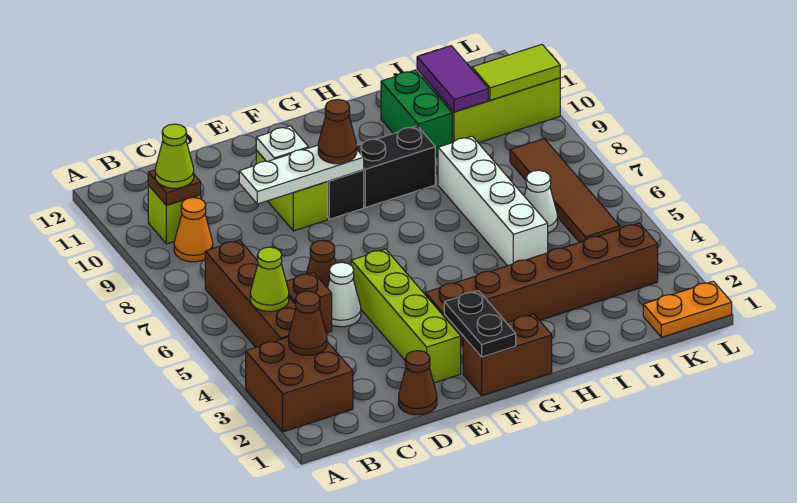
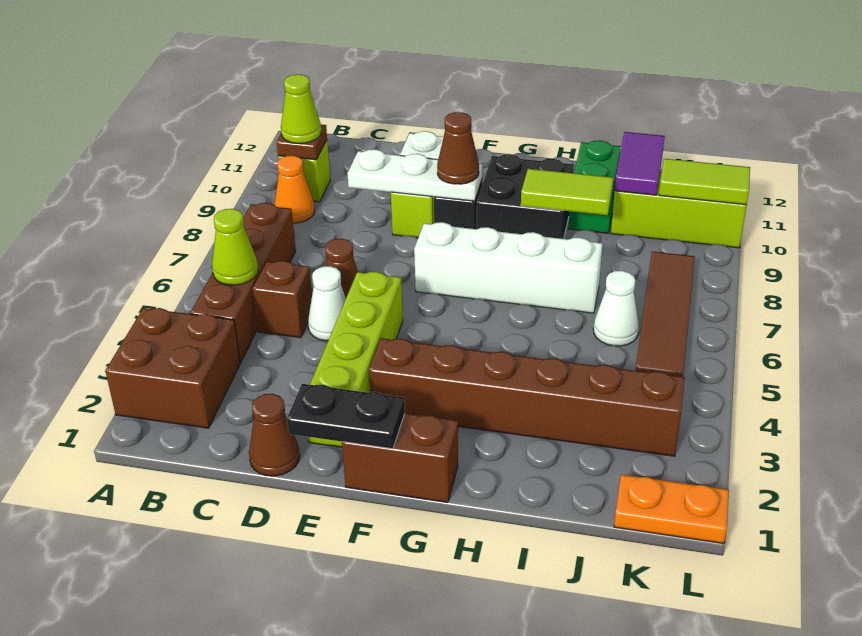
brown cone B3 level 2 -> none
black plate F1:F2 level 2 -> black plate E1:F1 level 2
black brick G9:H9 level 1 -> black brick G9:H10 level 1
none -> lime tile H9:I9 level 2
white brick I5:I8 level 1 -> white brick F7:I7 level 1

